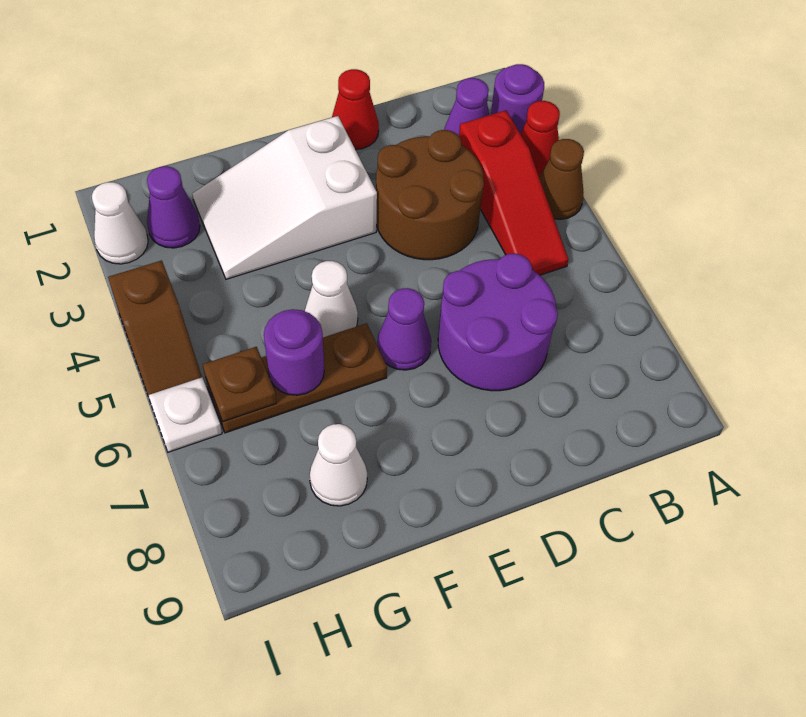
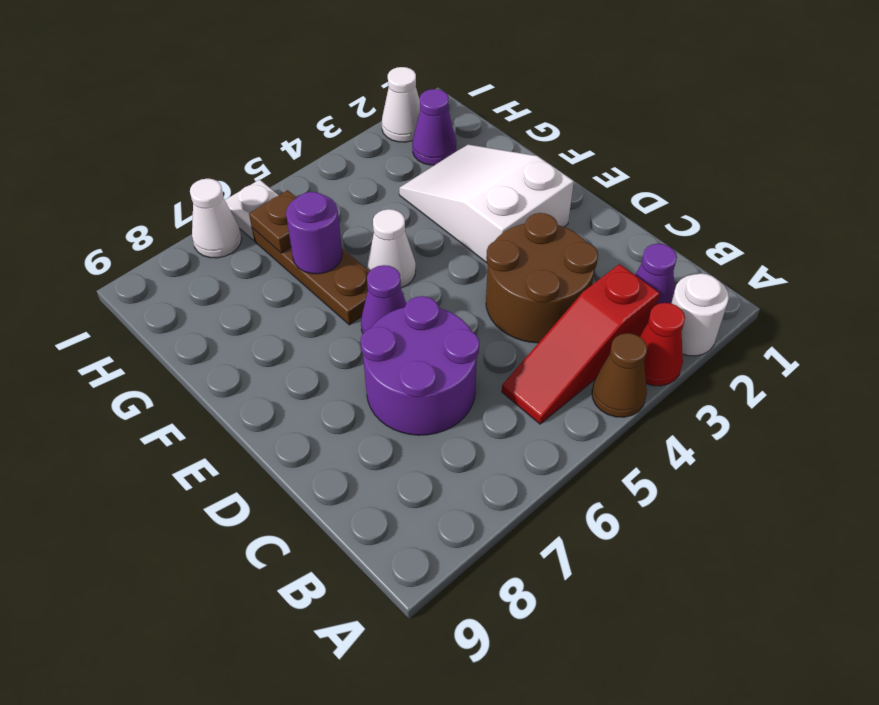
purple round brick A2 level 1 -> white round brick A2 level 1
red cone D1 level 1 -> none
white cone G8 level 1 -> white cone I7 level 1
brown slope I4:I5 level 1 top 4 -> none

